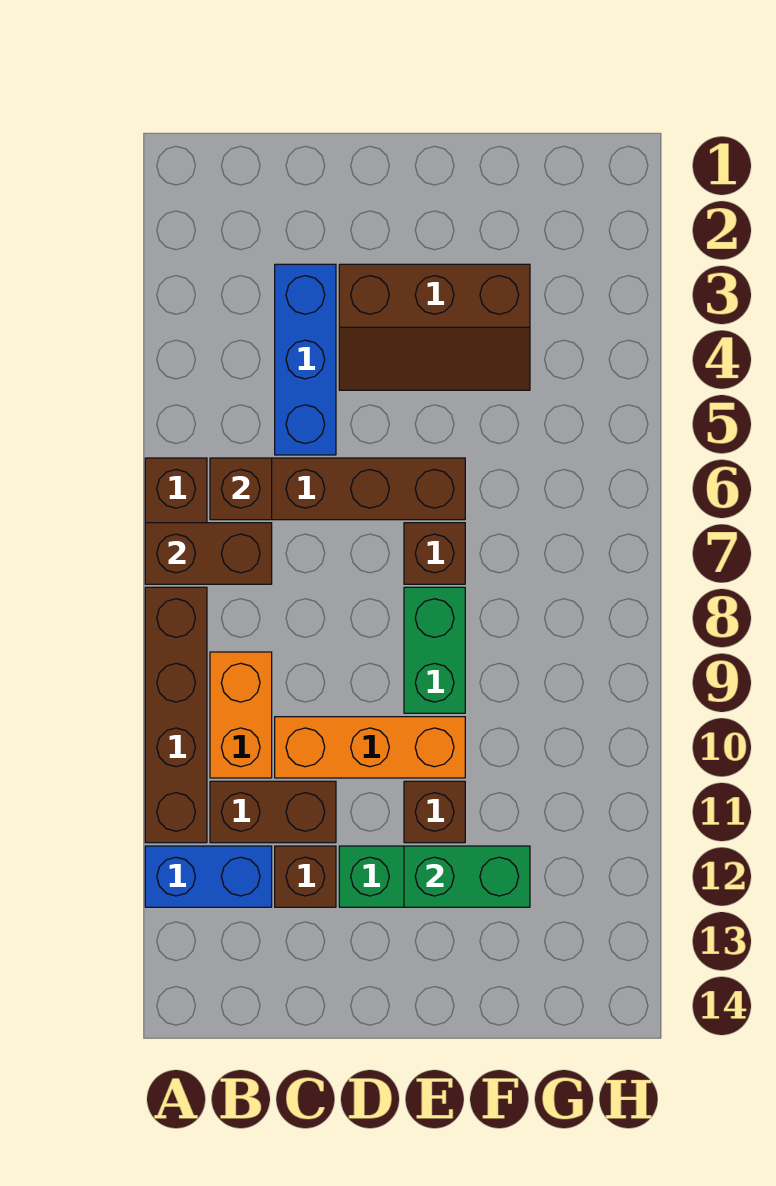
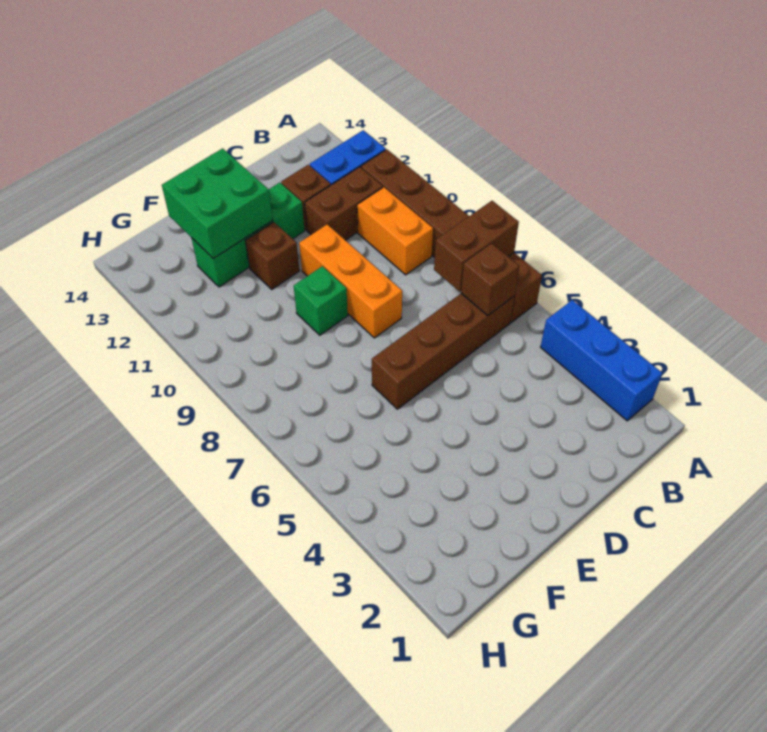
blue brick C3:C5 level 1 -> blue brick A2:A4 level 1
orange brick C10:E10 level 1 -> orange brick D8:D10 level 1
brown slope D3:F4 level 1 top 3 -> none
brown brick E7 level 1 -> none
green brick E8:E9 level 1 -> green brick E9 level 1
green brick E12:F12 level 2 -> green brick E12:F13 level 2

